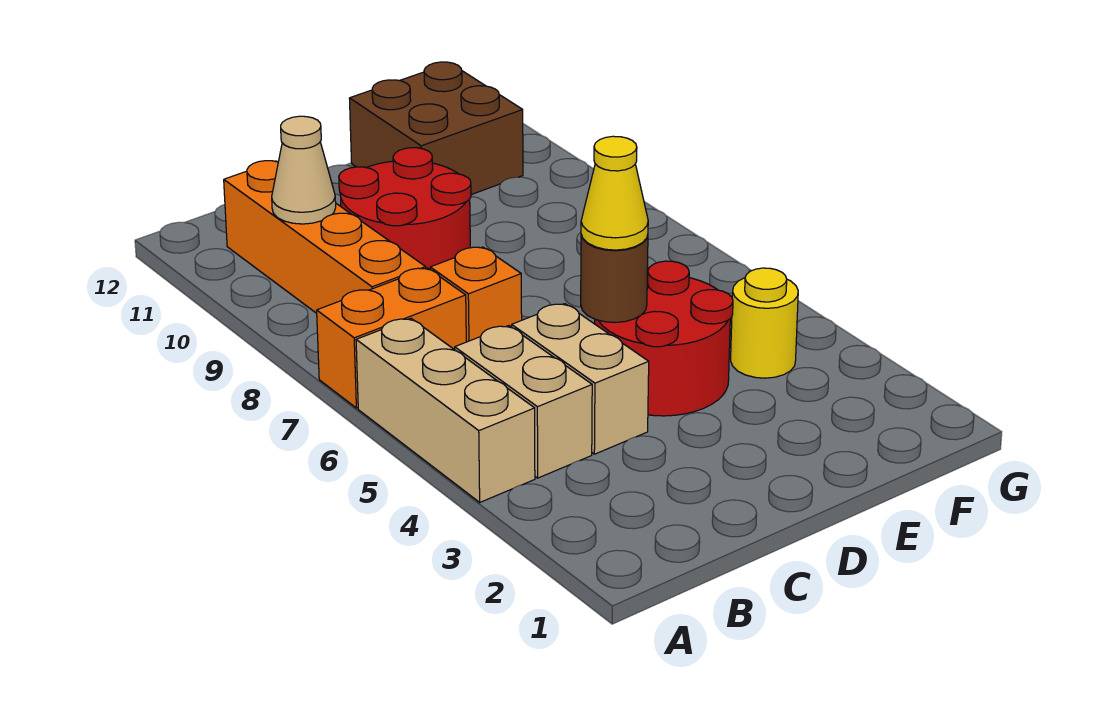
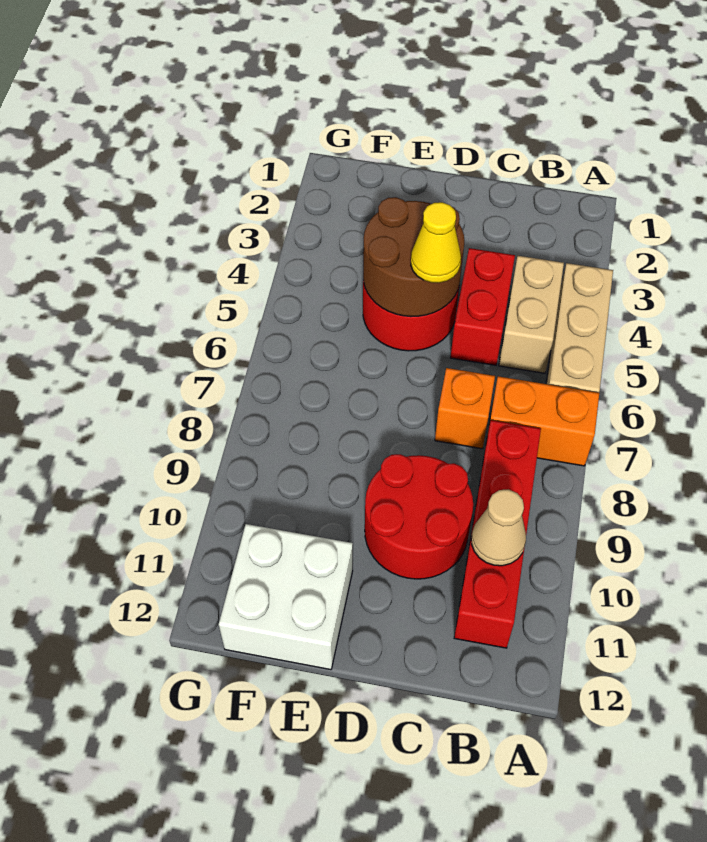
orange brick B8:B11 level 1 -> red brick B8:B11 level 1
tan brick C4:C5 level 1 -> red brick C4:C5 level 1
brown round brick D5 level 2 -> brown round brick D4:E5 level 2
brown brick E11:F12 level 1 -> white brick E11:F12 level 1
yellow round brick F4 level 1 -> none

